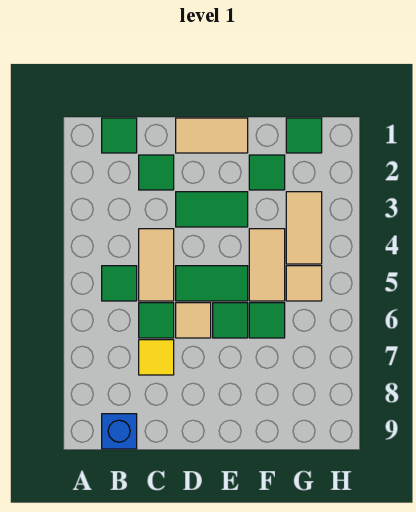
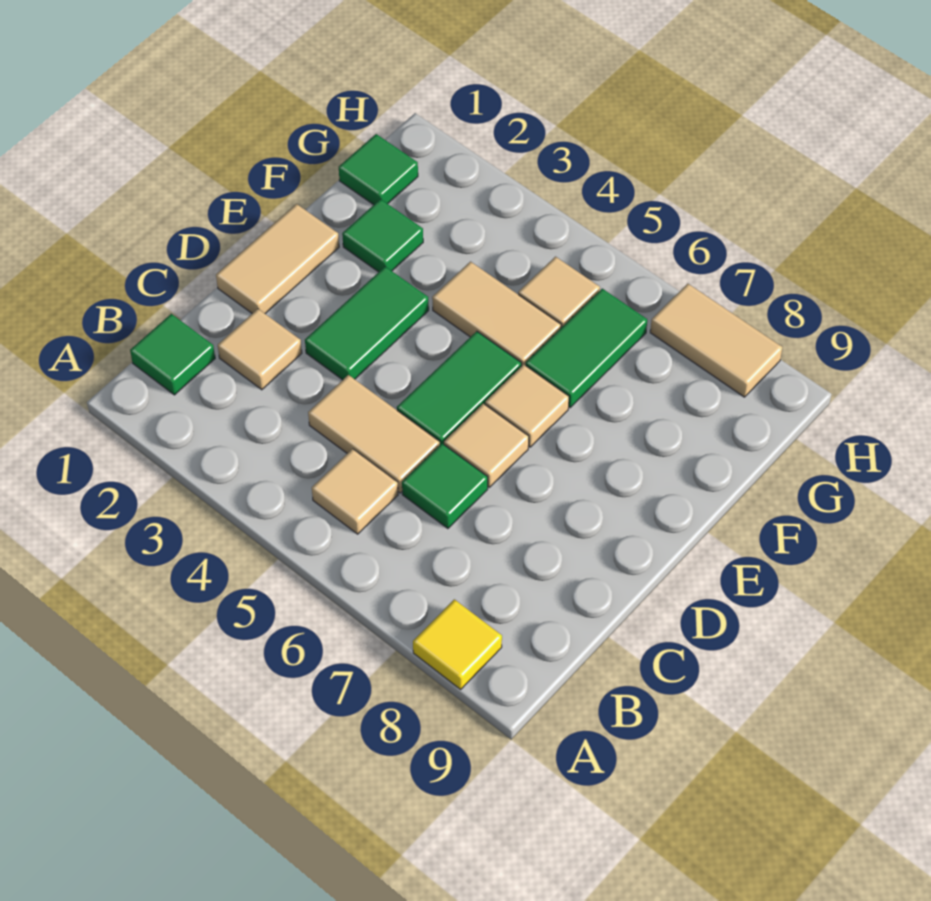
green tile B5 level 1 -> tan tile B5 level 1
blue brick B9 level 1 -> none
green tile C2 level 1 -> tan tile C2 level 1
yellow tile C7 level 1 -> yellow tile A8 level 1
green tile E6 level 1 -> tan tile E6 level 1
green tile F6 level 1 -> green tile F6:G6 level 1
tan tile G3:G4 level 1 -> tan tile H7:H8 level 1

